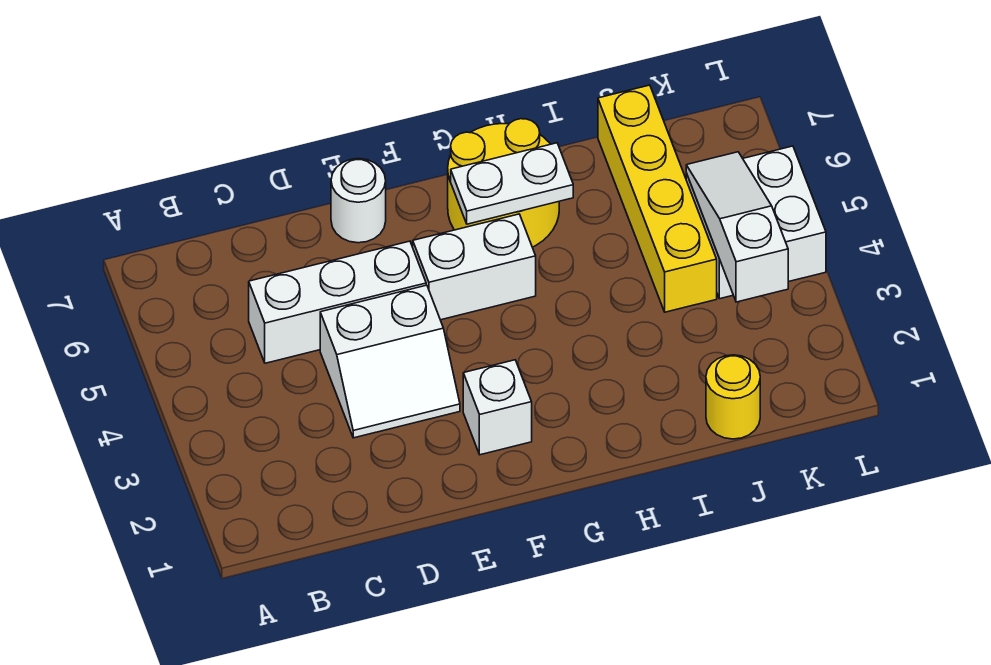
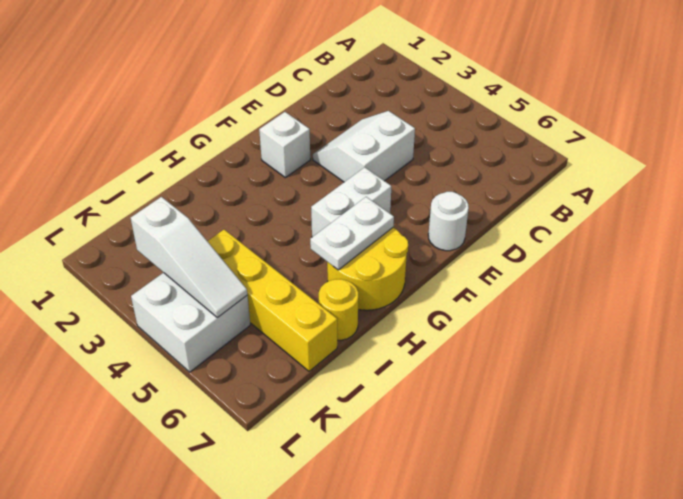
white brick C5:E5 level 1 -> none
yellow round brick J1 level 1 -> yellow round brick I7 level 1

